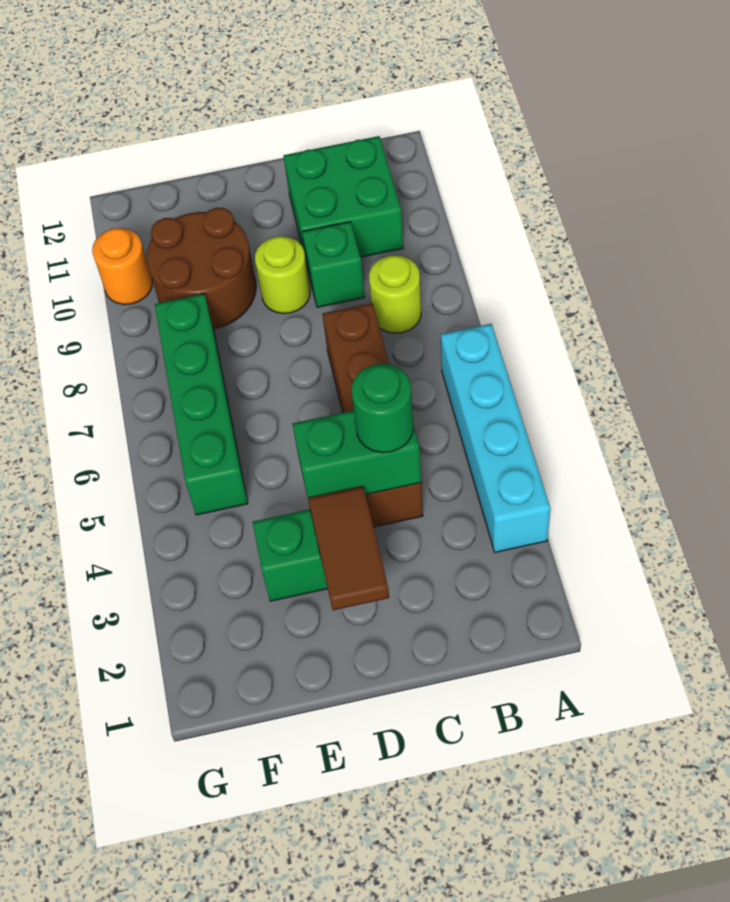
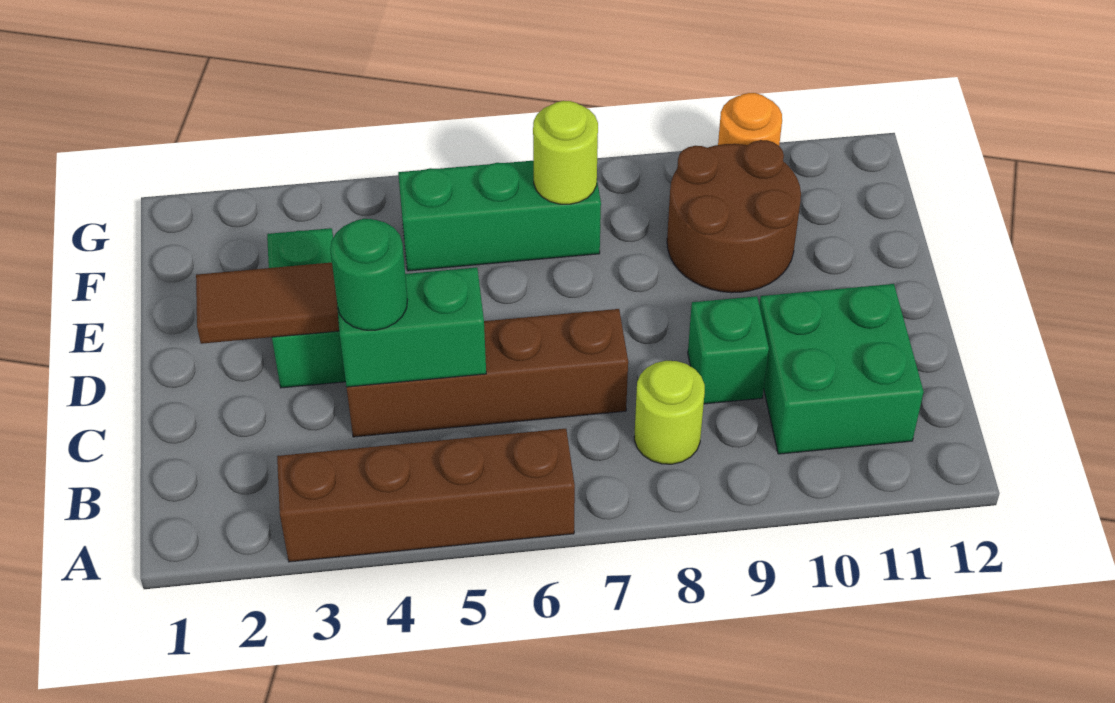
cyan brick A3:A6 level 1 -> brown brick A3:A6 level 1
green brick C4:D4 level 2 -> green brick C4:C5 level 2
lime round brick D9 level 1 -> lime round brick F7 level 2
green brick F5:F8 level 1 -> green brick F5:F7 level 1

